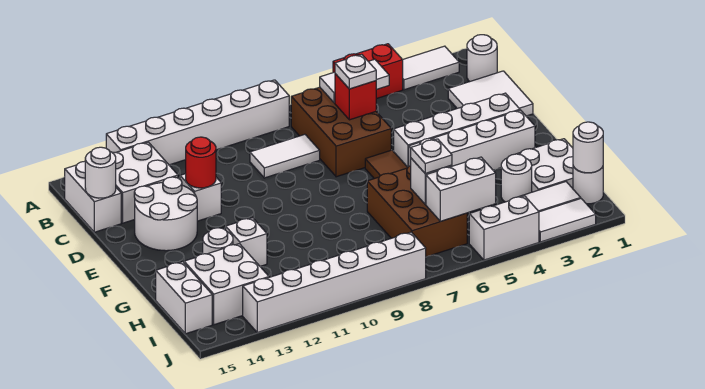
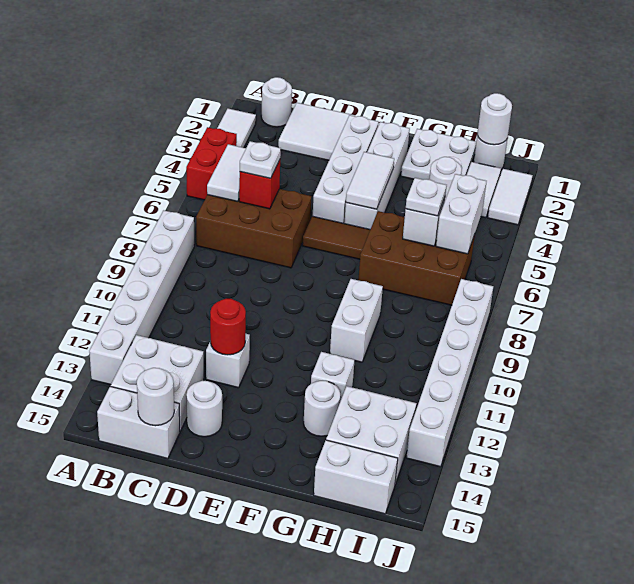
white tile C8:C9 level 1 -> white tile F4:F5 level 2
white round brick D13:E14 level 1 -> white round brick D14 level 1
white brick J4:J5 level 1 -> white brick G9:G10 level 1

